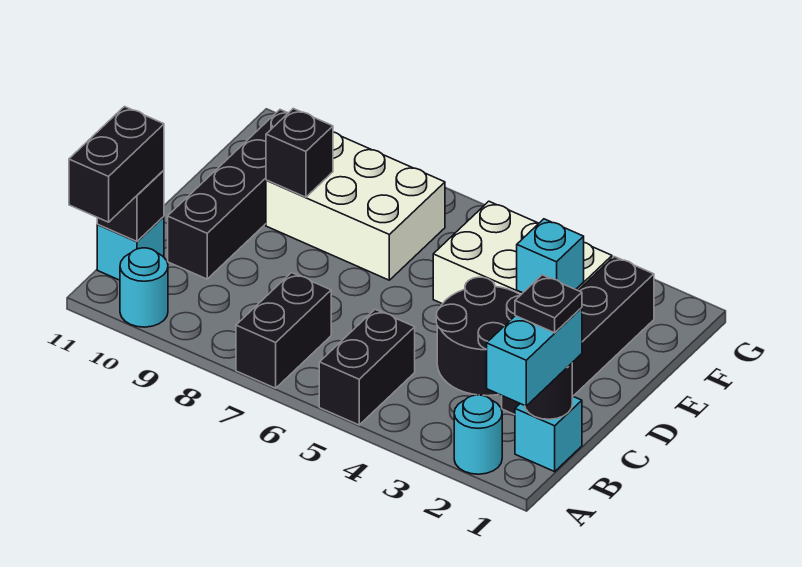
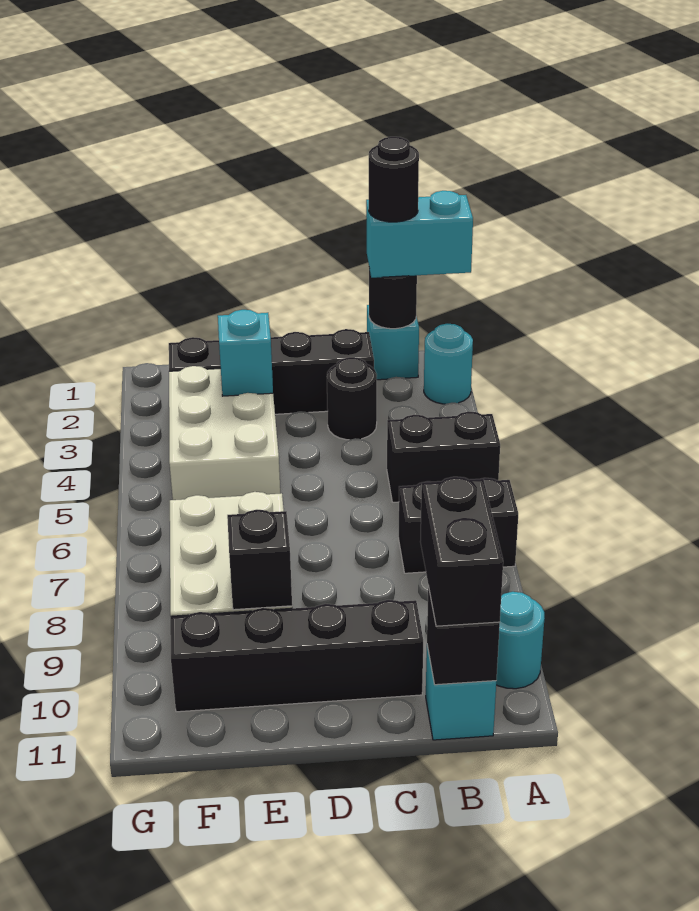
black brick A11:B11 level 3 -> black brick B10:B11 level 3
black plate B1 level 4 -> black round brick B1 level 4
black round brick C3:D4 level 1 -> black round brick C3 level 1

